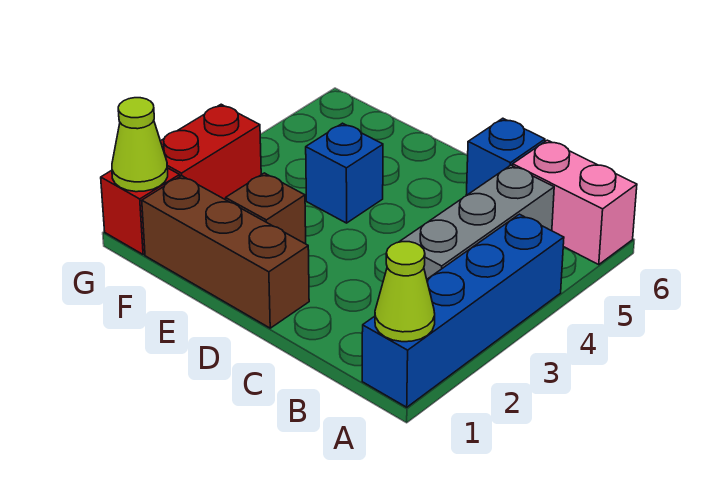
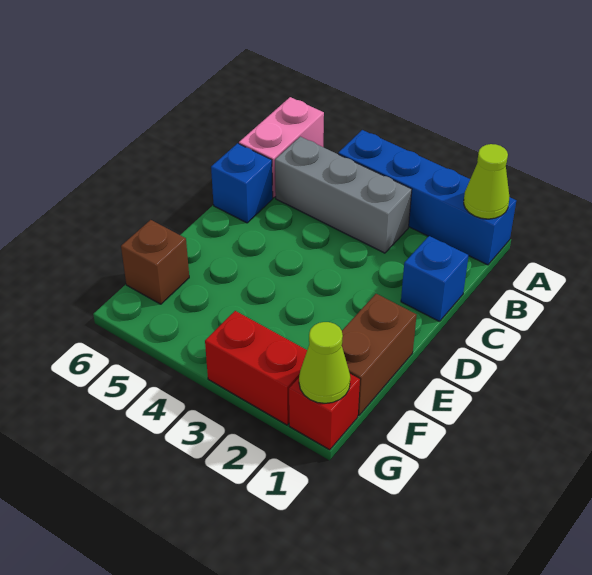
brown brick D1:F1 level 1 -> brown brick E1:F1 level 1
brown brick E2 level 1 -> brown brick F6 level 1
blue brick E4 level 1 -> blue brick C1 level 1

